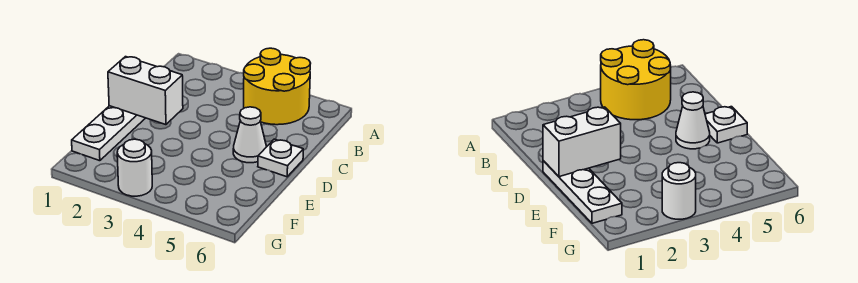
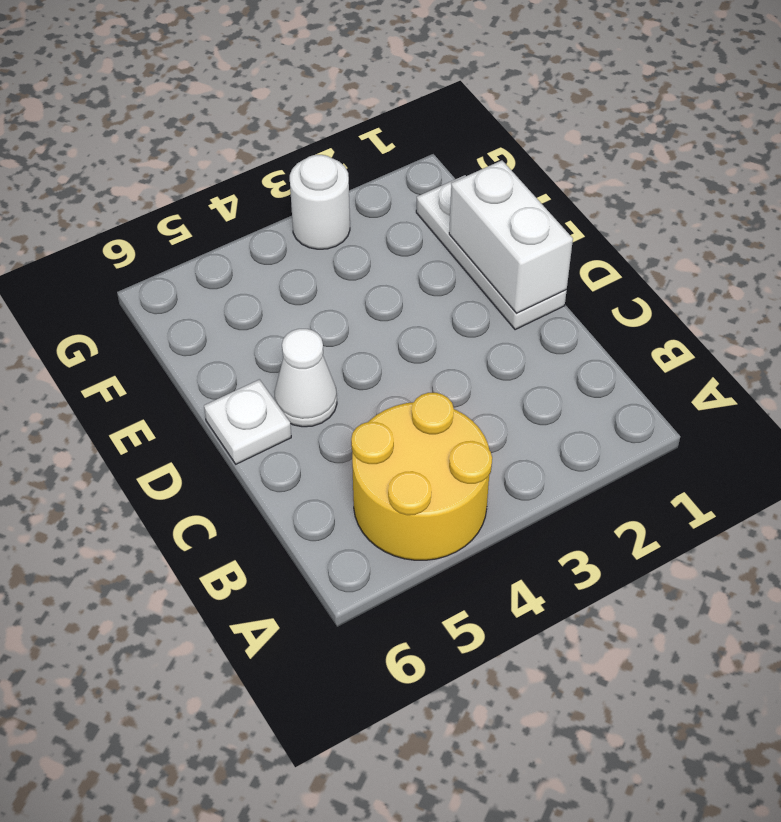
white brick D1:D2 level 2 -> white brick D1:E1 level 2

